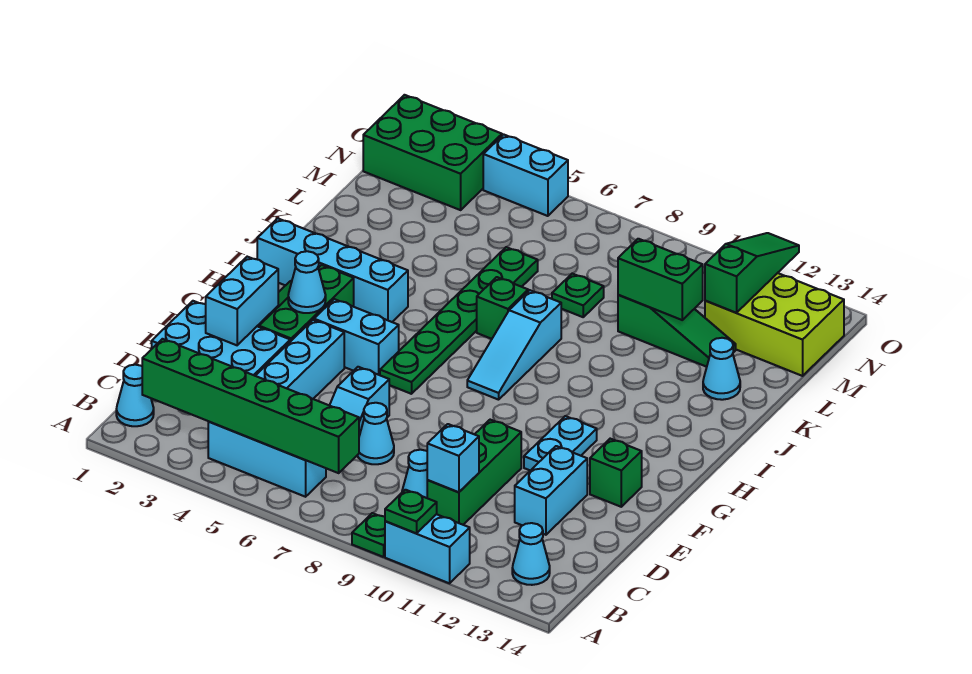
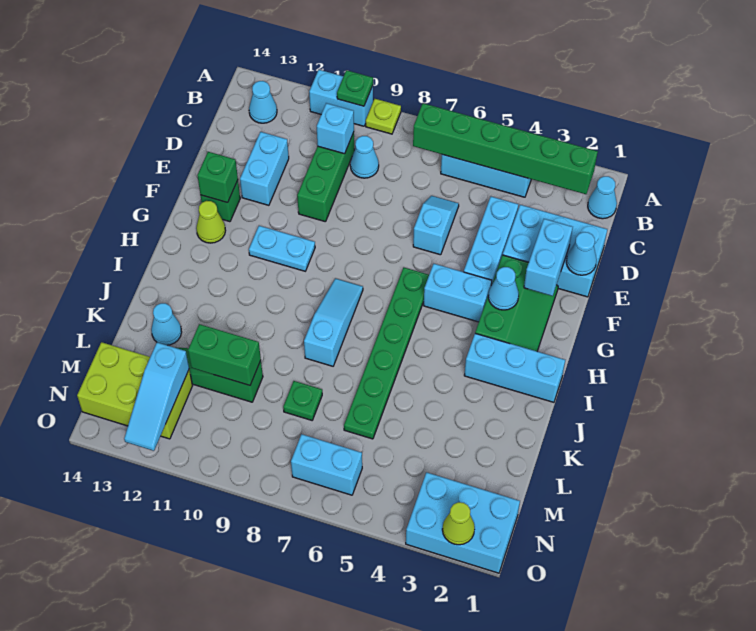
green plate A9 level 1 -> lime plate A9 level 1
cyan cone D7 level 1 -> cyan cone E1 level 2
cyan plate F11:G11 level 1 -> cyan plate G10:G11 level 1
none -> lime cone G13 level 1
cyan brick I1:I4 level 1 -> cyan brick I1:I3 level 1
green brick J7 level 1 -> green brick F13 level 2
green slope M12:O12 level 2 top M -> cyan slope M12:O12 level 2 top M
green brick N1:O3 level 1 -> cyan brick N1:O3 level 1
none -> lime cone O2 level 2
cyan brick O4:O5 level 1 -> cyan brick N6:N7 level 1

